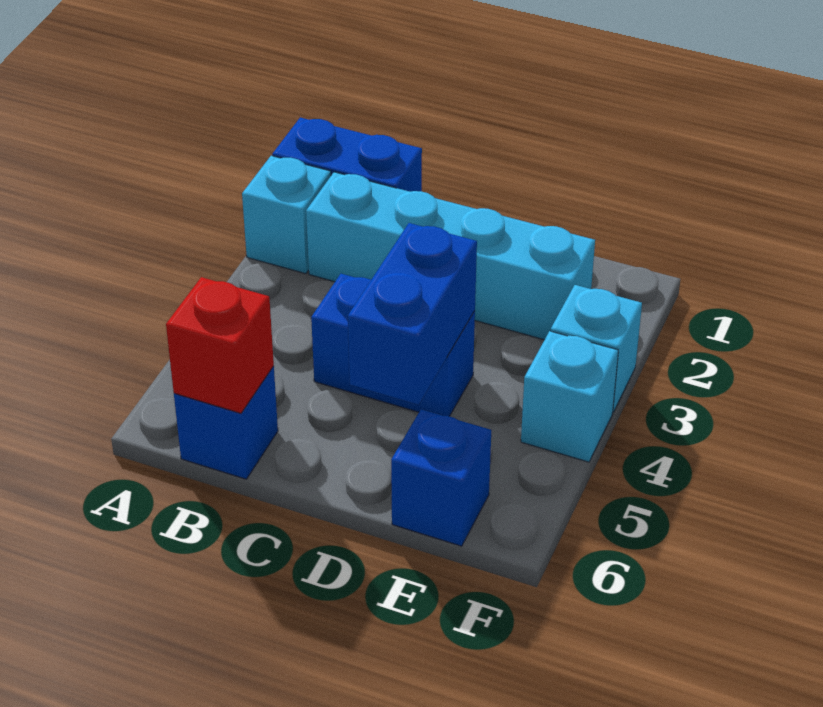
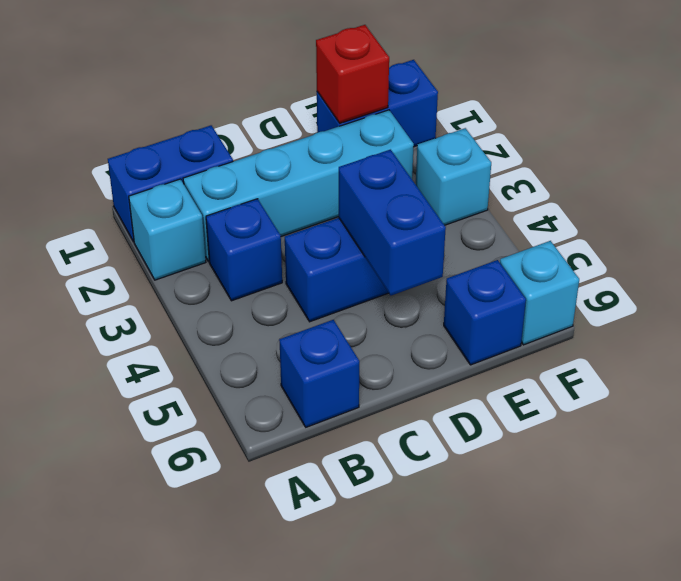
none -> blue brick B3 level 1
red brick B6 level 2 -> red brick E1 level 2
none -> blue brick E1:F1 level 1
cyan brick F4 level 1 -> cyan brick F6 level 1

